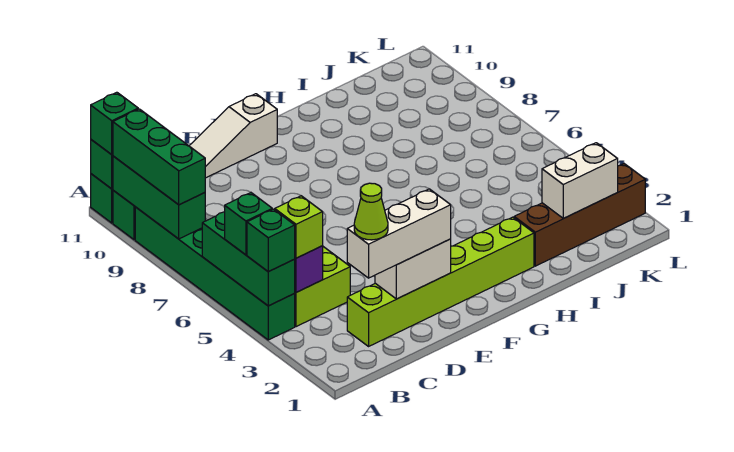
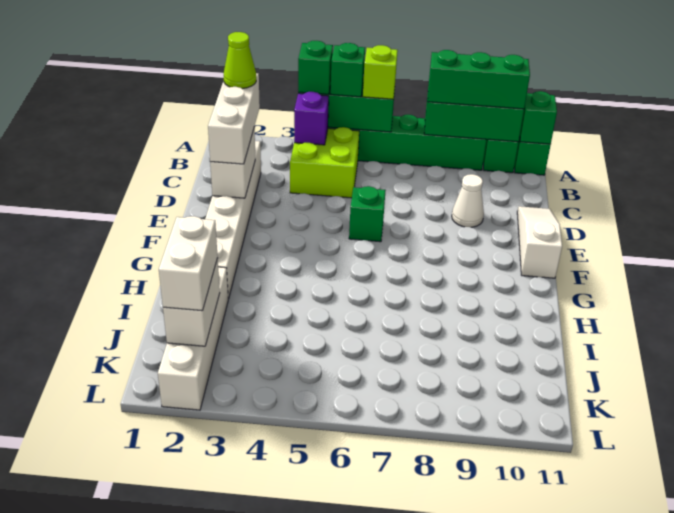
green brick A11 level 3 -> green brick E6 level 1
lime brick B4 level 3 -> lime brick A6 level 3
lime brick C2:H2 level 1 -> white brick C2:H2 level 1
none -> white cone D9 level 1
brown brick I2:L2 level 1 -> white brick I2:L2 level 1
none -> white brick J2:K2 level 3

